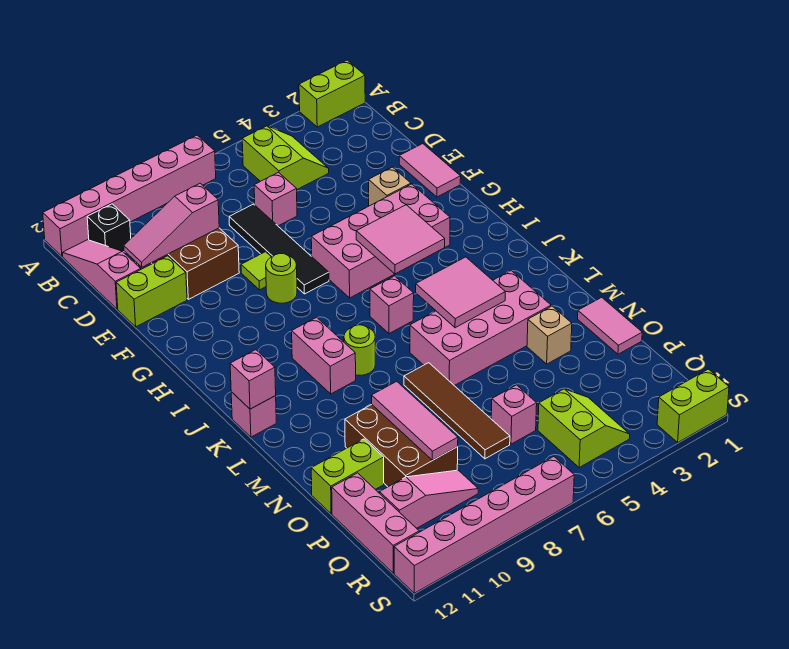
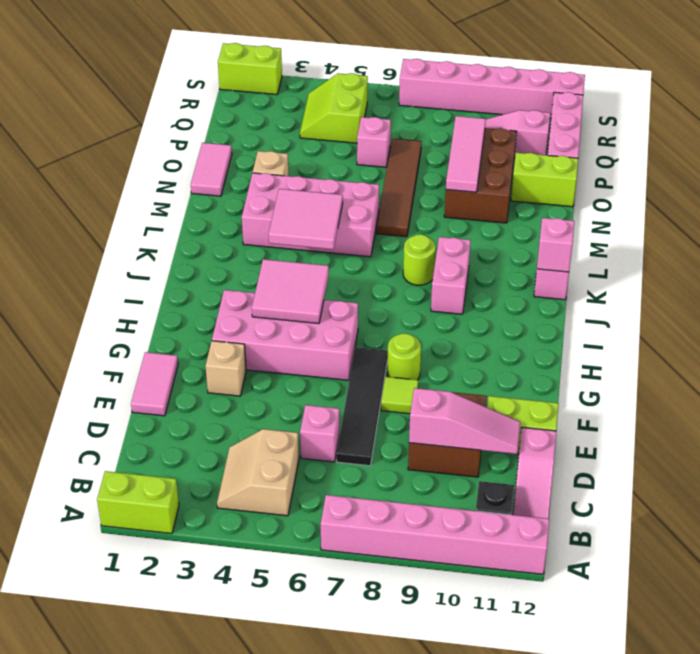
lime slope B4:C5 level 1 top 5 -> tan slope B4:C5 level 1 top 5
pink brick J6 level 1 -> none

